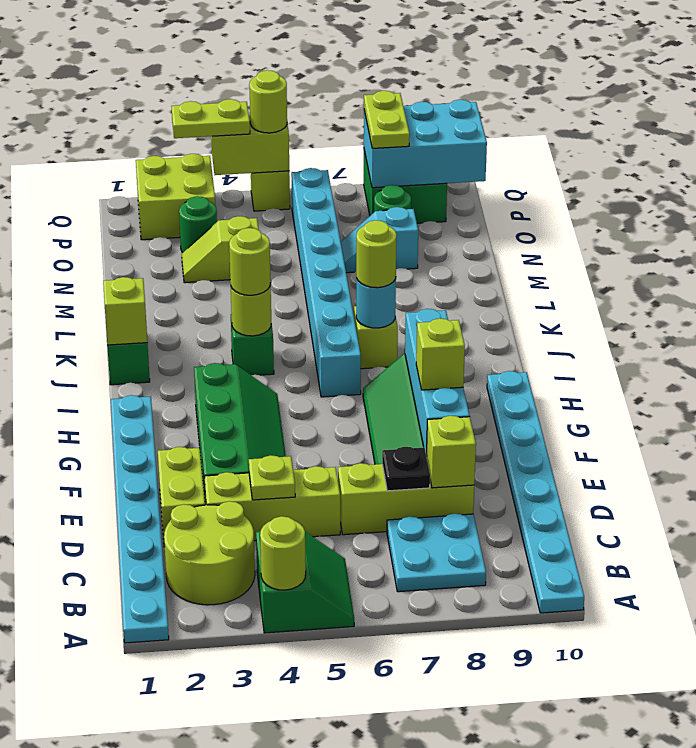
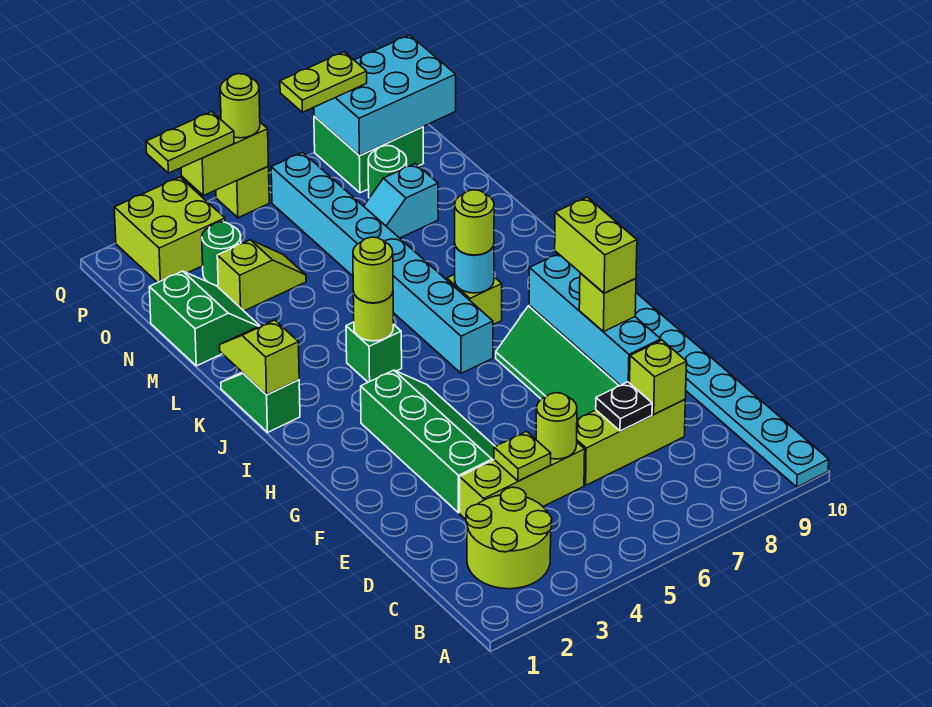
cyan plate A1:H1 level 1 -> none
green slope A4:B5 level 1 top 4 -> green slope M1:N2 level 1 top 1
lime round brick A4 level 2 -> lime round brick D5 level 2
cyan plate B7:C8 level 1 -> none
lime brick D2:E2 level 1 -> lime brick F8:G8 level 4
lime slope N3:N4 level 1 top 4 -> lime slope N3:N4 level 1 top 3
lime plate P8:Q8 level 3 -> lime plate Q7:Q8 level 3

